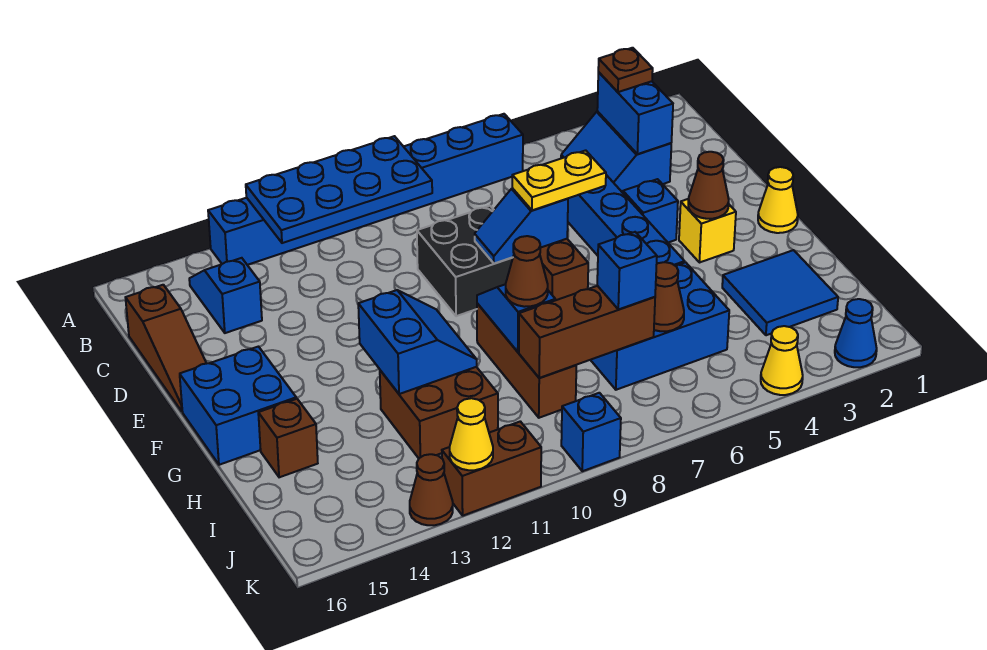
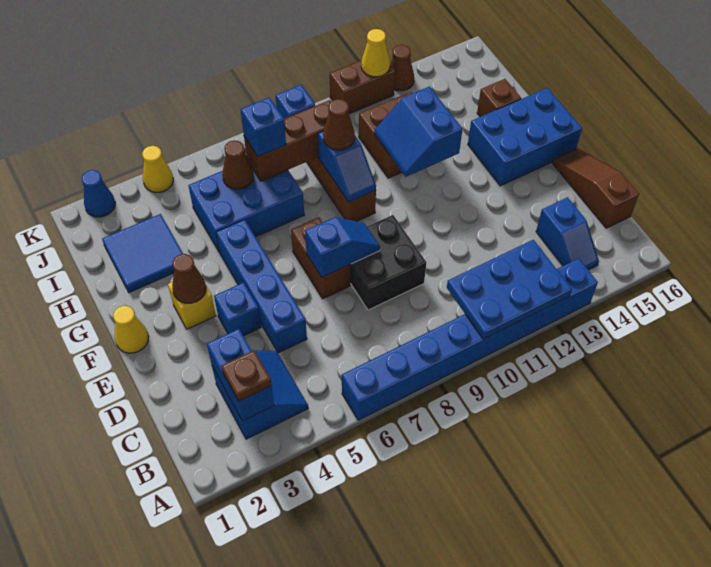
blue plate A9:B12 level 2 -> blue plate A10:B12 level 2
yellow plate E6:E7 level 3 -> none
blue brick F15:G16 level 1 -> blue brick F14:G16 level 1

